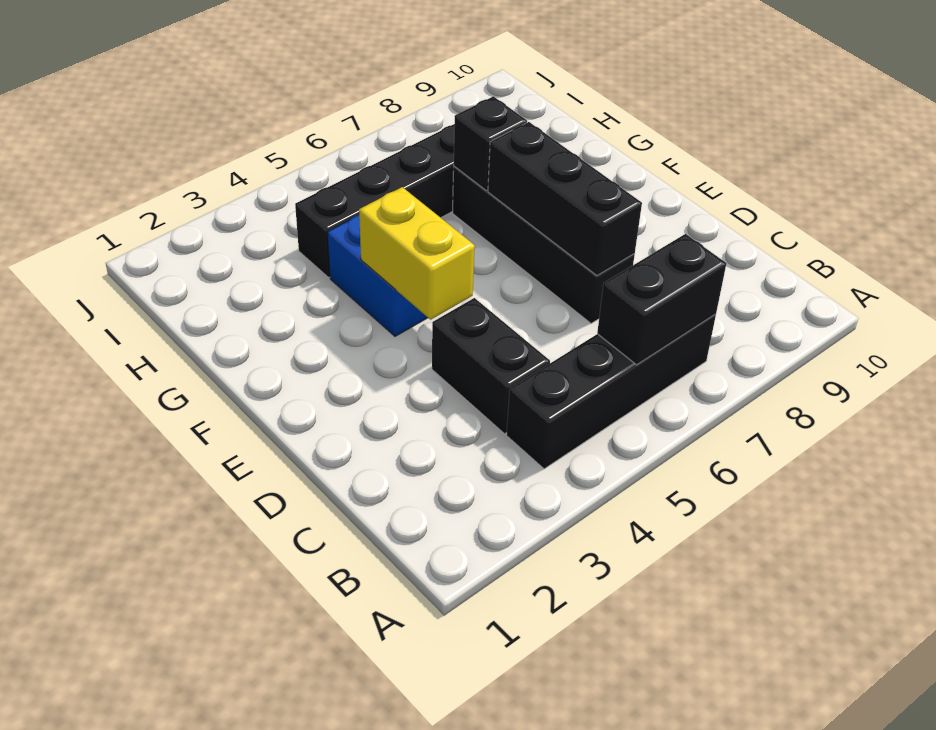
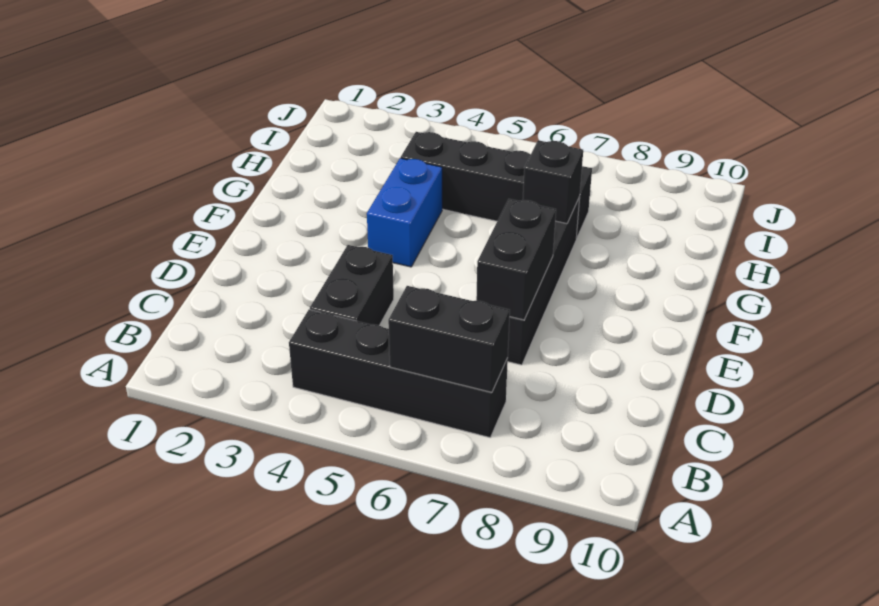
black brick D7:F7 level 2 -> black brick D7:E7 level 2
yellow brick E4:F4 level 2 -> none

